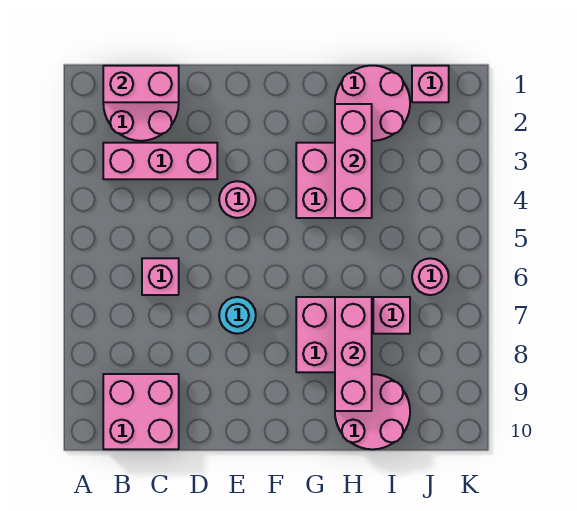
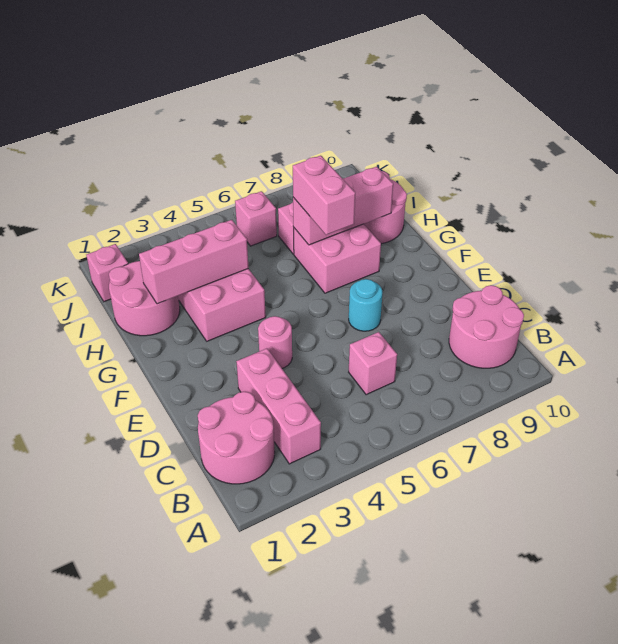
pink brick B1:C1 level 2 -> pink brick G7:H7 level 3
pink brick B9:C10 level 1 -> pink round brick B9:C10 level 1
pink round brick J6 level 1 -> pink brick J6 level 1

